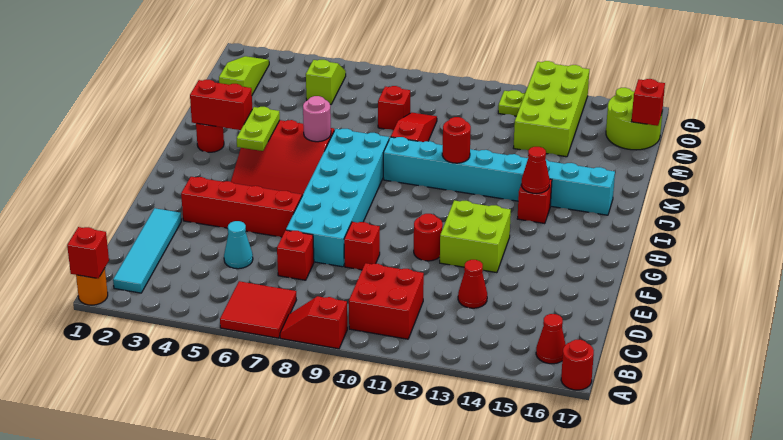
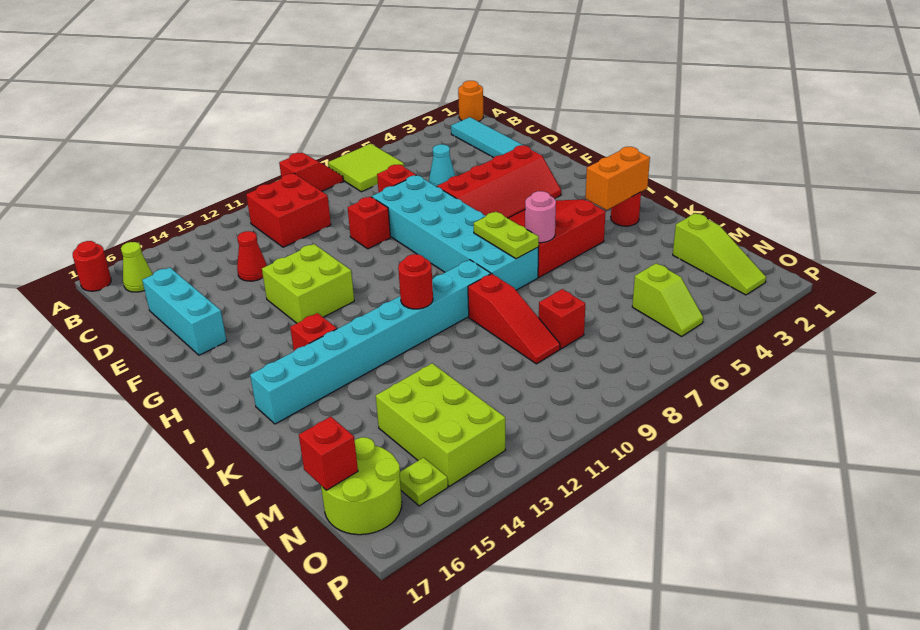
red brick A1 level 2 -> none
red tile A6:B7 level 1 -> lime tile A6:B7 level 1
red cone B16 level 1 -> lime cone B16 level 1
none -> cyan brick D16:F16 level 1
red round brick F11 level 1 -> none
lime plate I4:J4 level 2 -> lime plate I7:J7 level 2
red cone I14 level 2 -> none
red brick J2:J3 level 2 -> orange brick J2:J3 level 2
lime brick M13:P14 level 1 -> lime brick M13:O14 level 1
lime plate O12 level 1 -> lime plate O15 level 1

